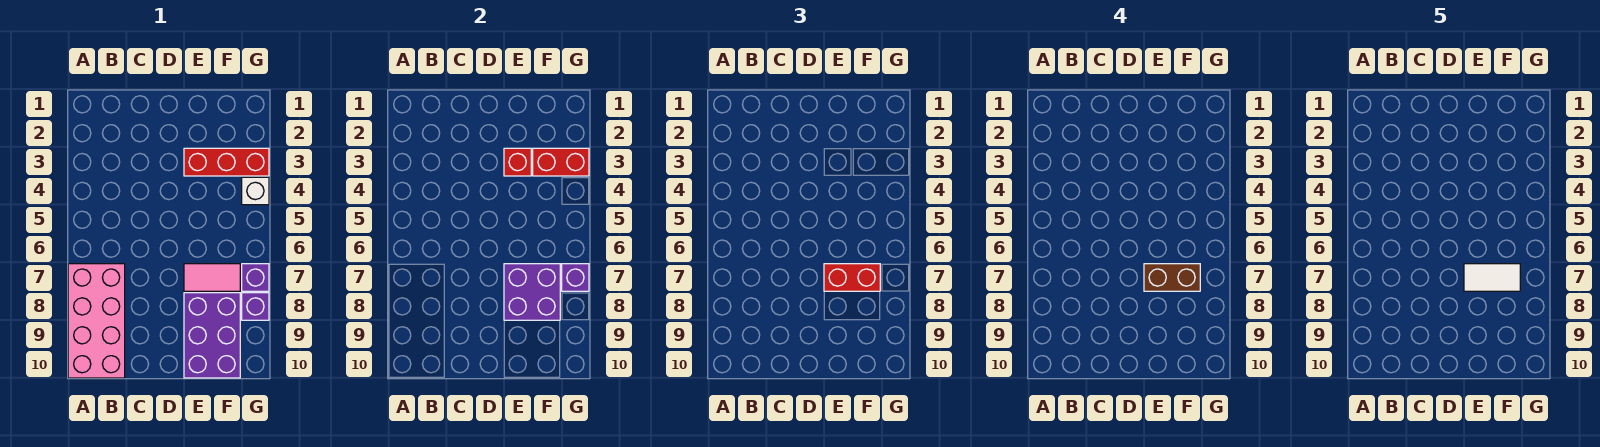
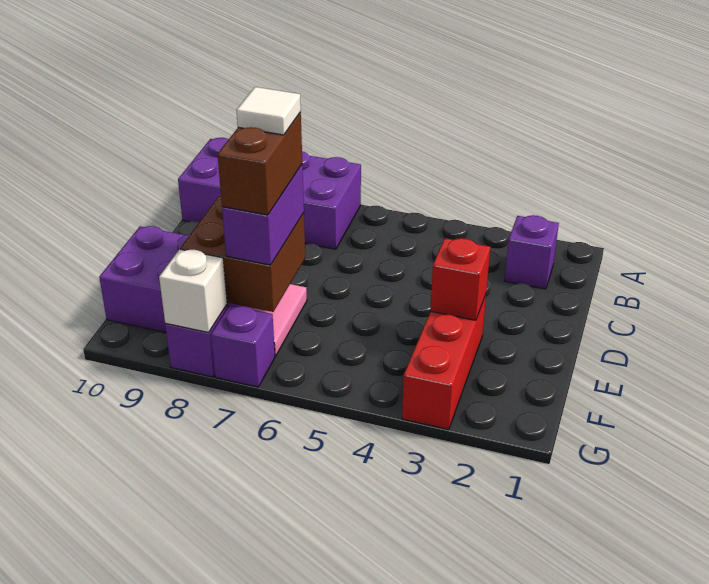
pink brick A7:B10 level 1 -> purple brick A7:B10 level 1
purple brick E7:F8 level 2 -> brown brick E7:F8 level 2
red brick E7:F7 level 3 -> purple brick E7:F7 level 3
white tile E7:F7 level 5 -> white tile E7 level 5
red brick F3:G3 level 2 -> none
white brick G4 level 1 -> white brick G8 level 2
purple brick G7 level 2 -> purple brick B2 level 1

